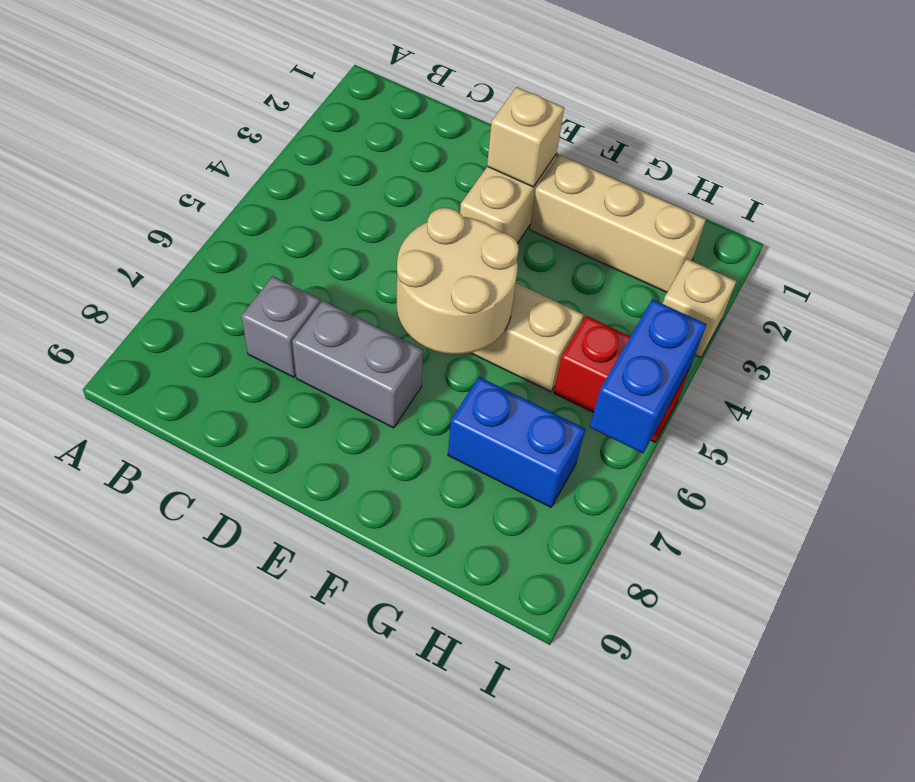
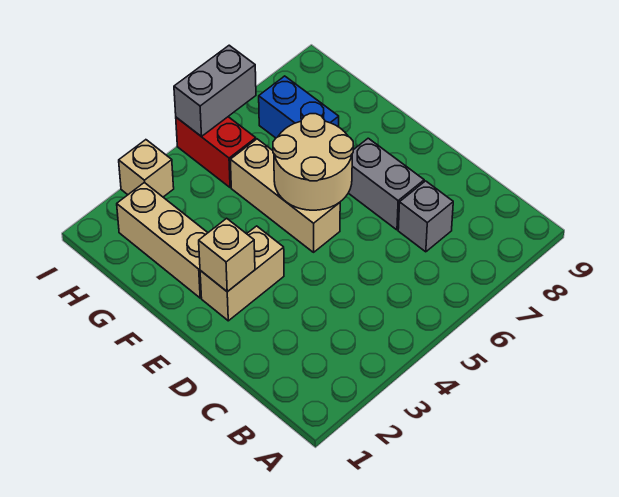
blue brick I5:I6 level 2 -> grey brick I5:I6 level 2

